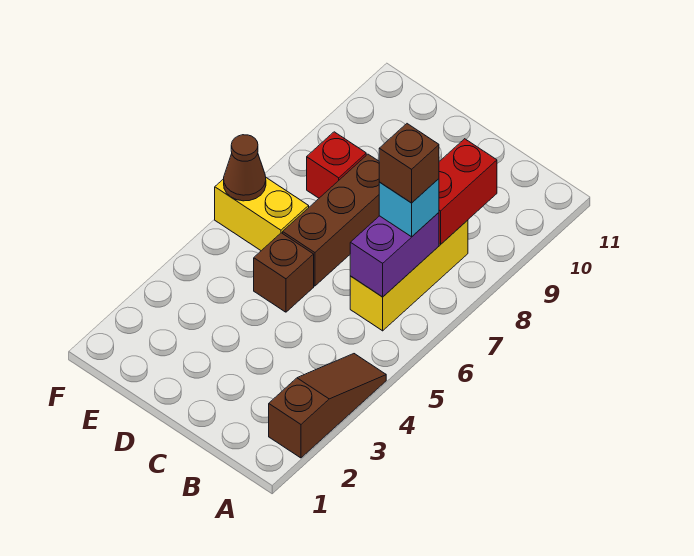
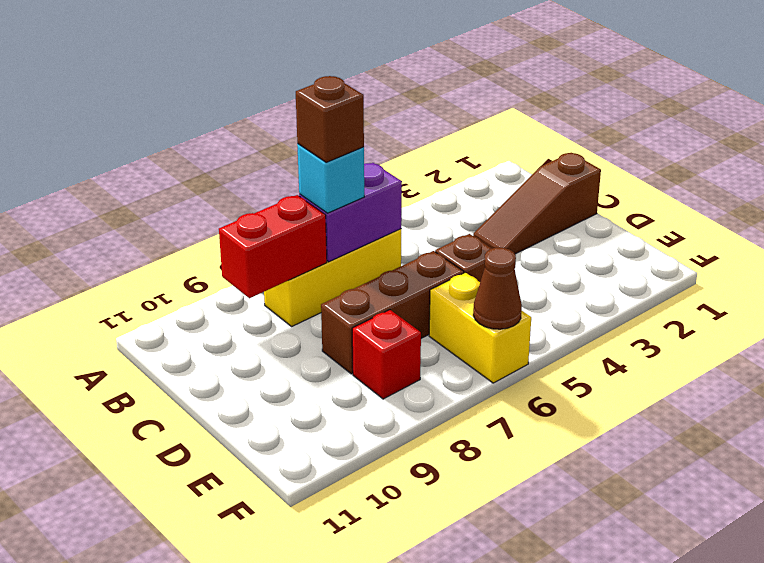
brown slope A2:A4 level 1 top 2 -> brown slope C1:C3 level 1 top 1

